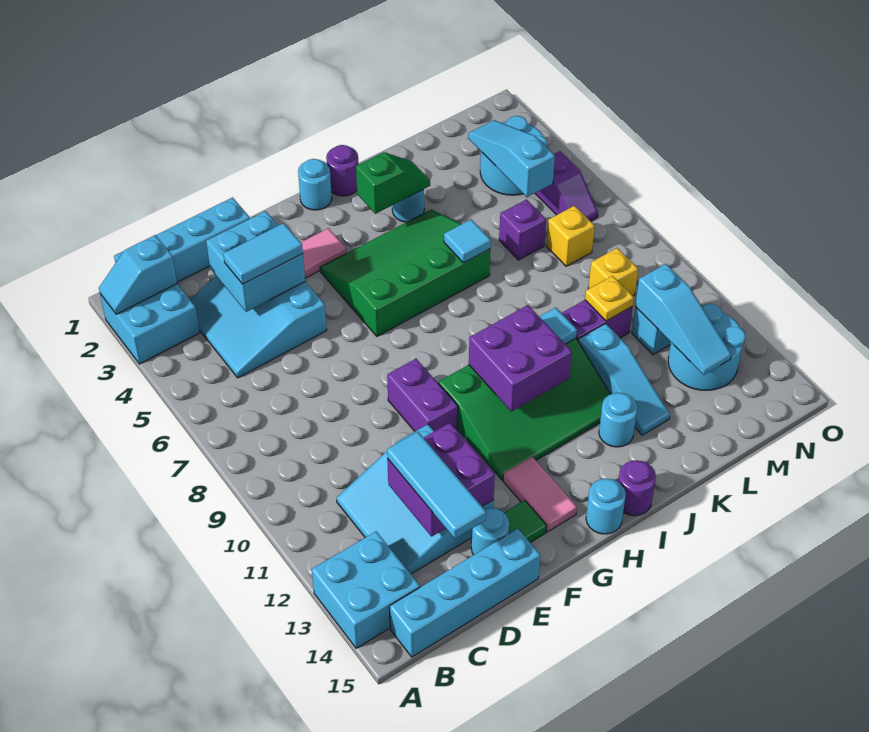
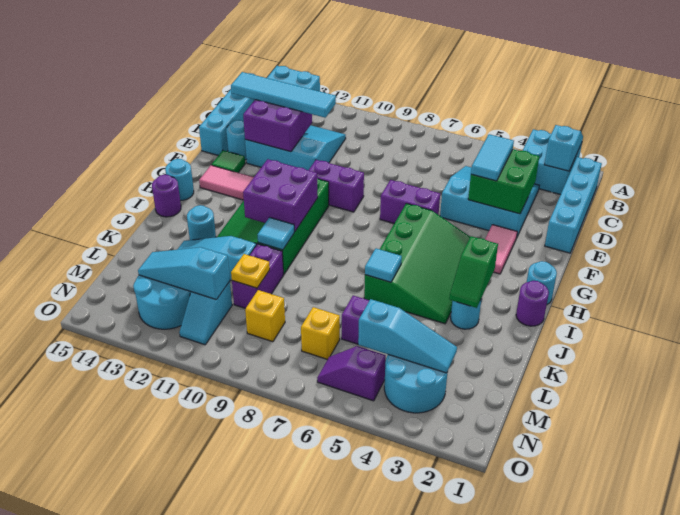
cyan brick D3:E4 level 2 -> green brick D3:E4 level 2
cyan tile D12:D14 level 3 -> cyan tile D11:D14 level 3
none -> purple brick F6:F7 level 1

